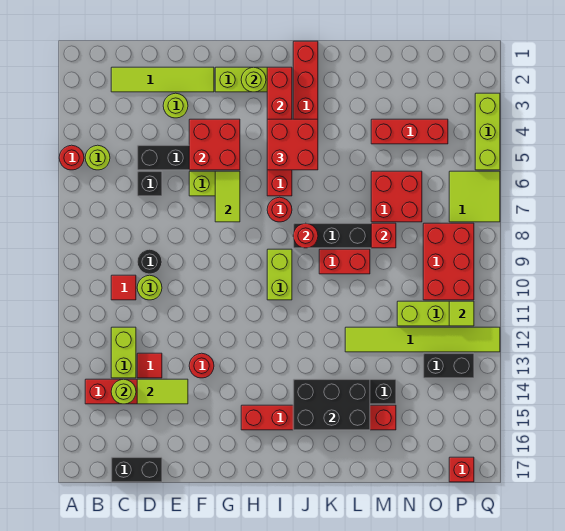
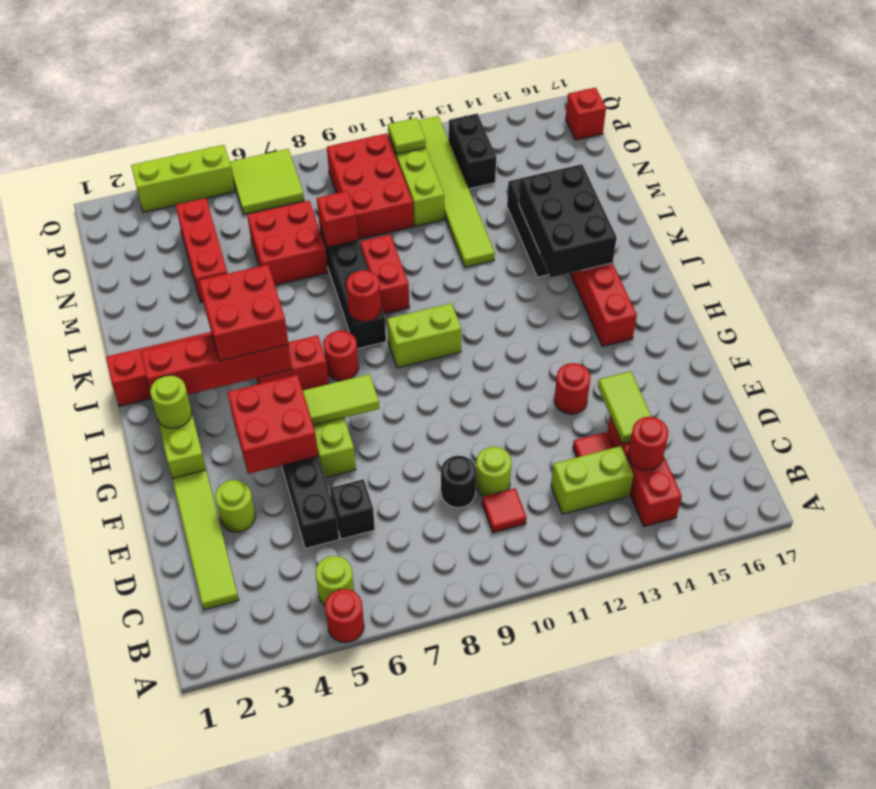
lime round brick C14 level 2 -> red round brick C14 level 2
black brick C17:D17 level 1 -> none
red brick O8:P10 level 1 -> red brick N9:P10 level 1

